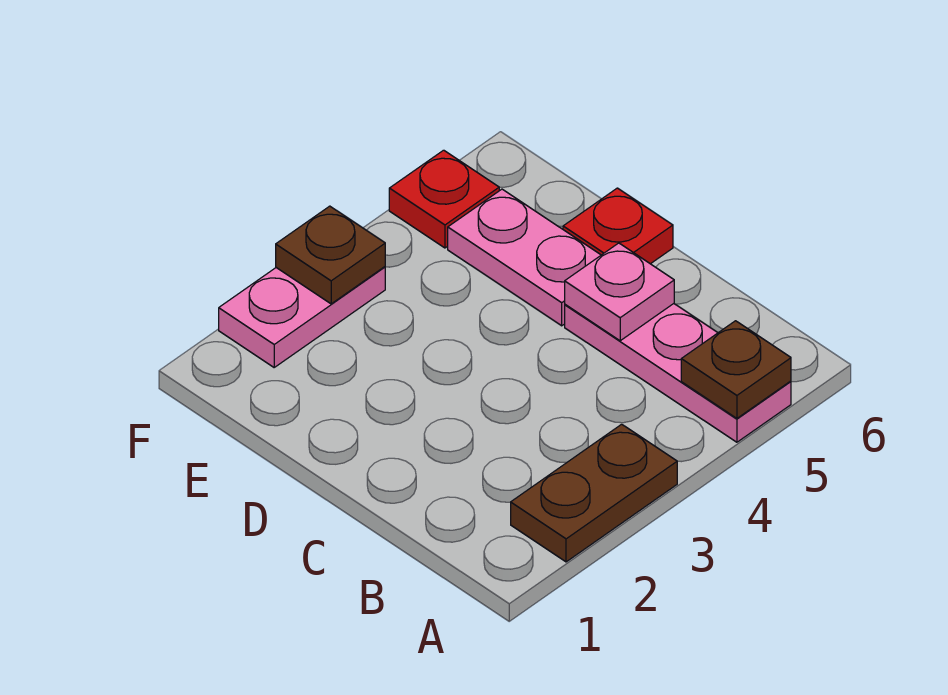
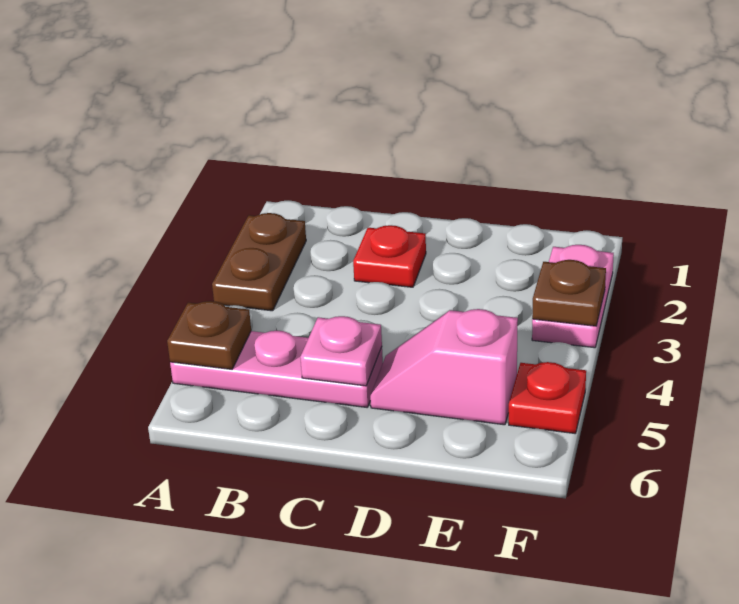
pink plate D5:E5 level 1 -> pink slope D5:E5 level 1 top E
red plate D6 level 1 -> red plate C2 level 1

